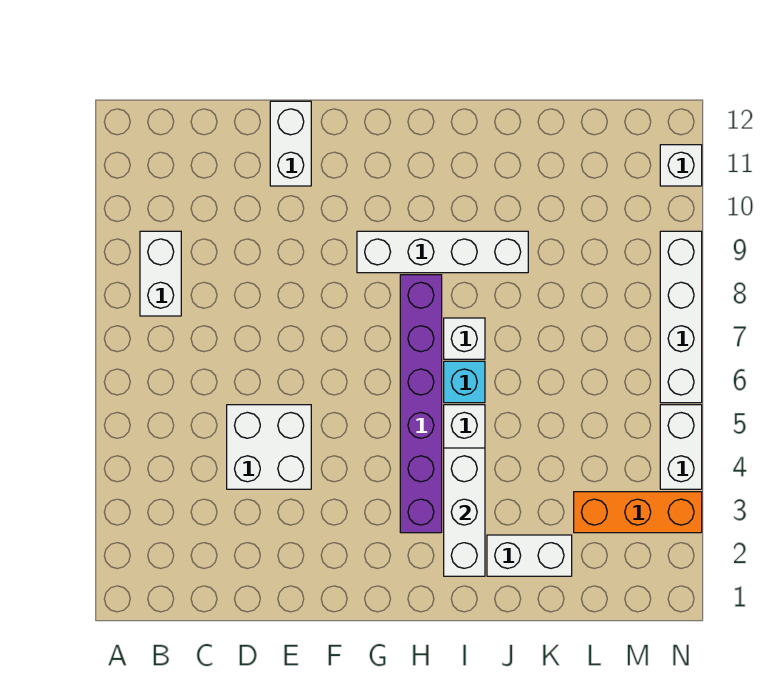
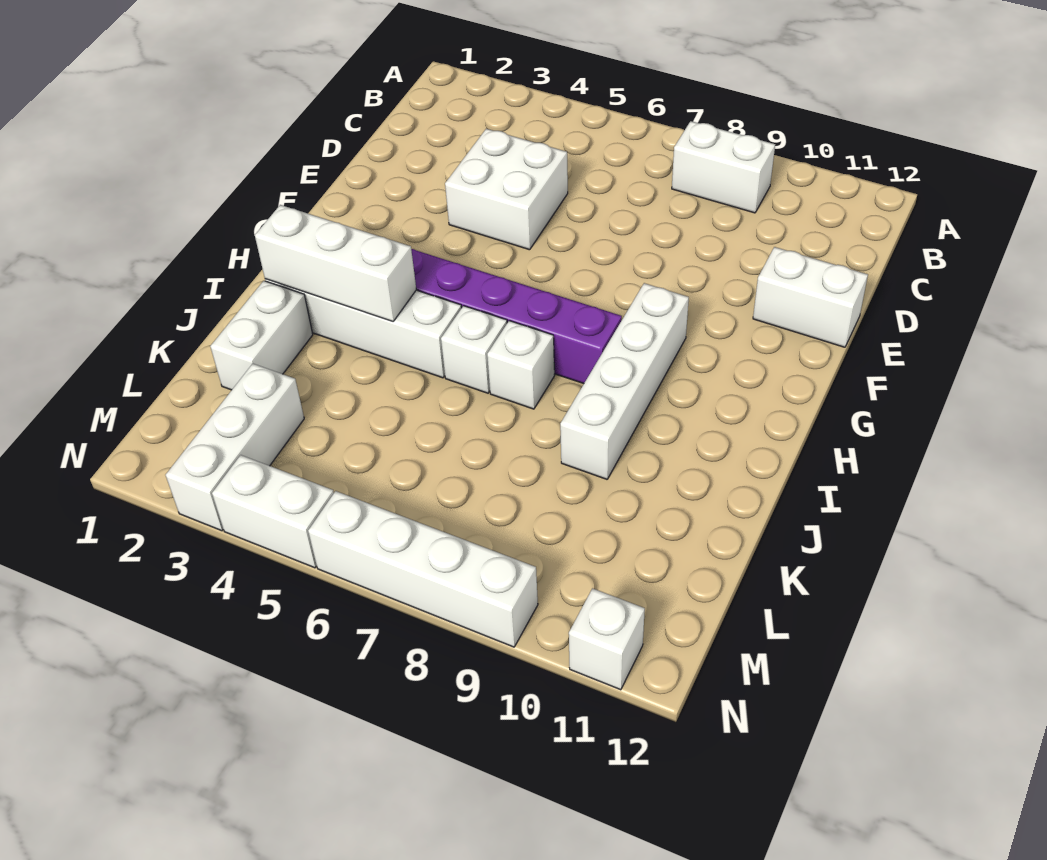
cyan brick I6 level 1 -> white brick I6 level 1
orange brick L3:N3 level 1 -> white brick L3:N3 level 1

